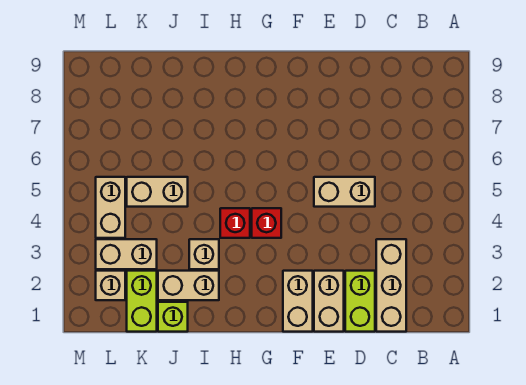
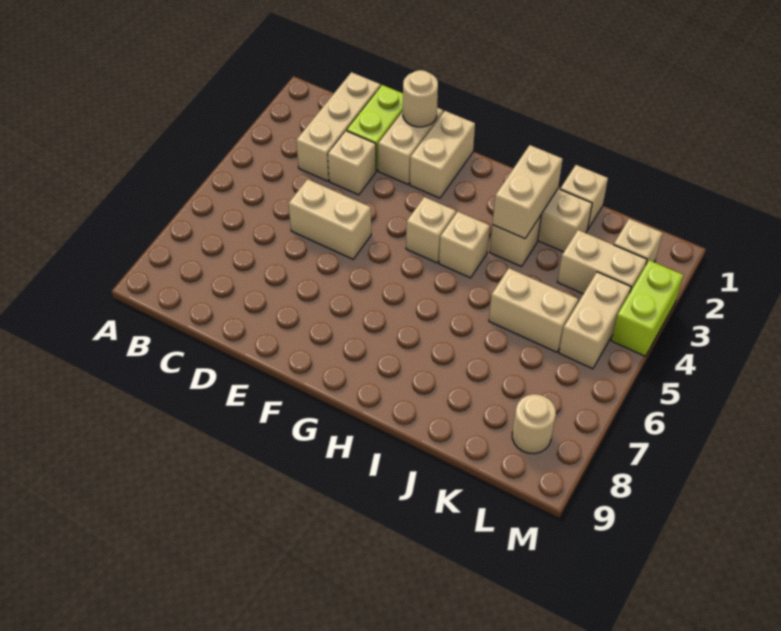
none -> tan brick D3 level 1
none -> tan round brick E1 level 2
red brick G4 level 1 -> tan brick G4 level 1
red brick H4 level 1 -> tan brick H4 level 1
none -> tan brick I2:I3 level 2
lime brick J1 level 1 -> tan brick J1 level 1
lime brick K1:K2 level 1 -> lime brick M3:M4 level 1
none -> tan round brick L8 level 1

